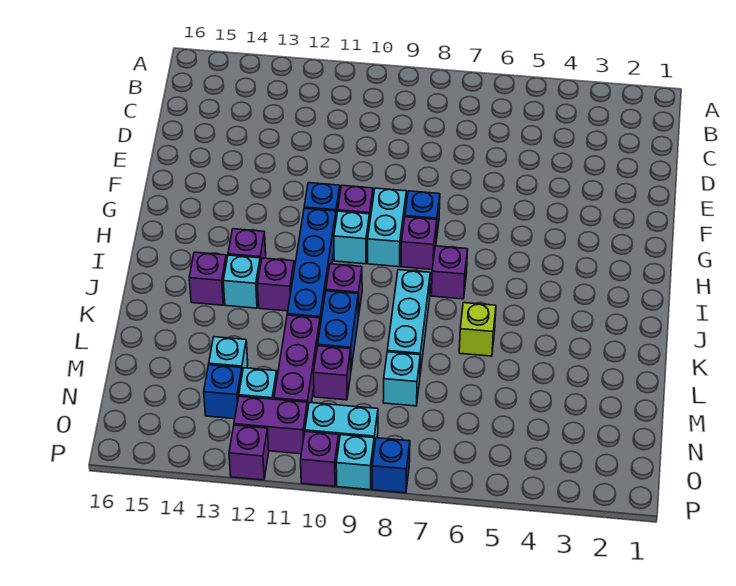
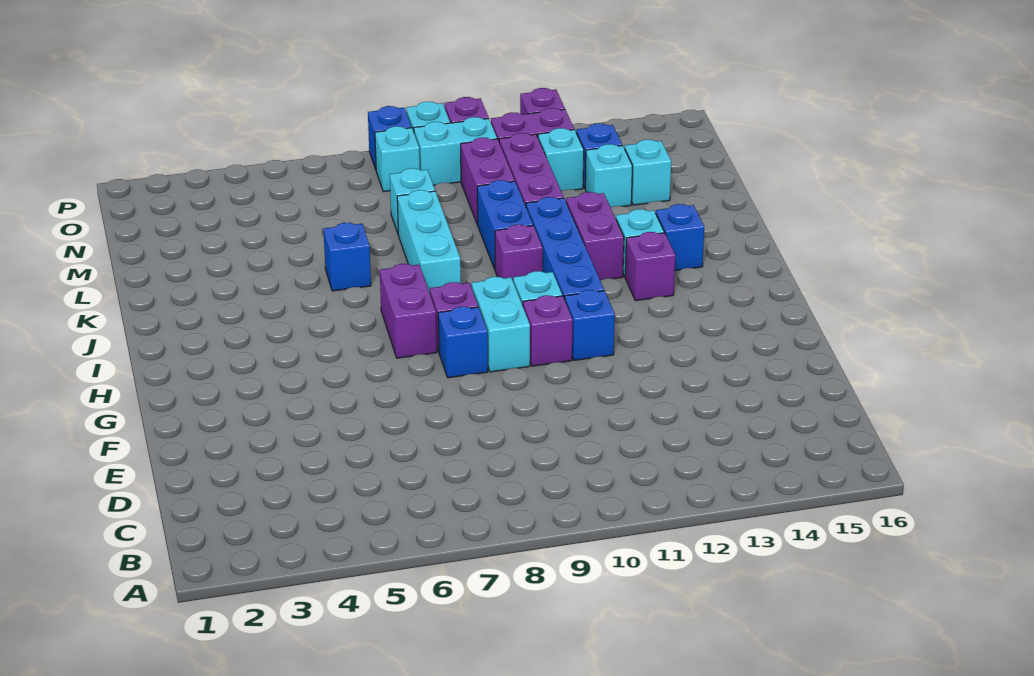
purple brick I7 level 1 -> purple brick H7:I7 level 1
purple brick J12 level 1 -> purple brick J12:K12 level 1
purple brick J14 level 1 -> blue brick J14 level 1
lime brick K6 level 1 -> blue brick K6 level 1
purple brick M10 level 1 -> purple brick M10:N10 level 1
none -> cyan brick M14 level 1
none -> cyan brick O8 level 1

